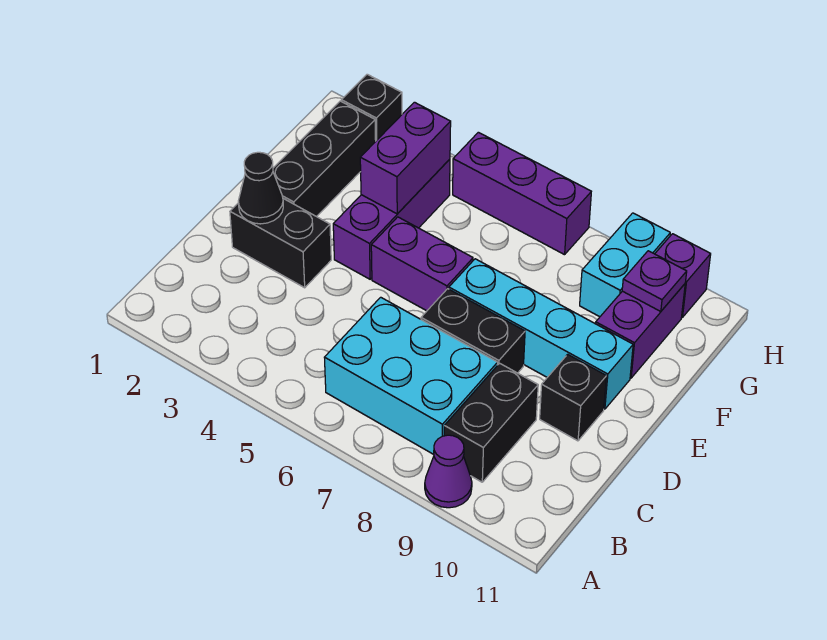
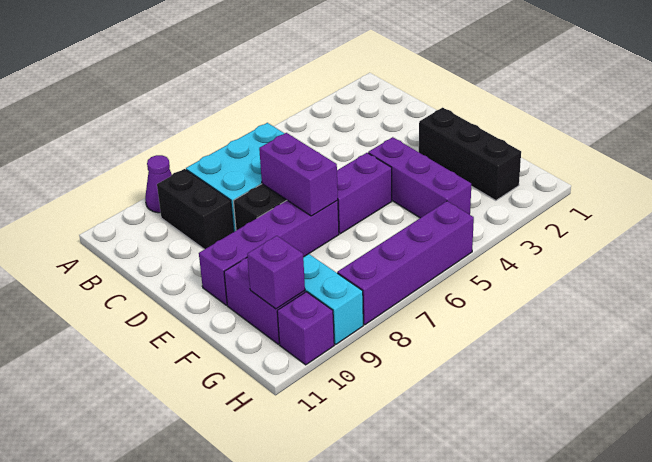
black brick D2:D3 level 1 -> none
black cone D2 level 2 -> none
black brick D10 level 1 -> none
cyan brick E7:E10 level 1 -> purple brick E7:E10 level 1
purple brick F4:G4 level 2 -> purple brick D7:E7 level 2
purple plate G10 level 2 -> purple brick G10 level 2
black brick H2 level 1 -> none
purple brick H5:H7 level 1 -> purple brick H5:H8 level 1

